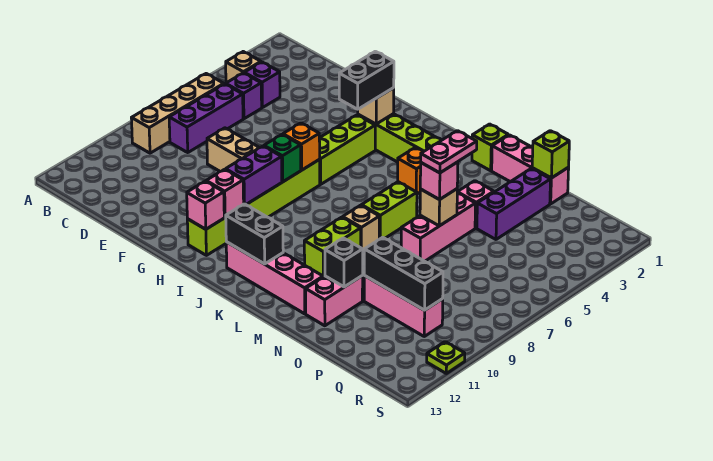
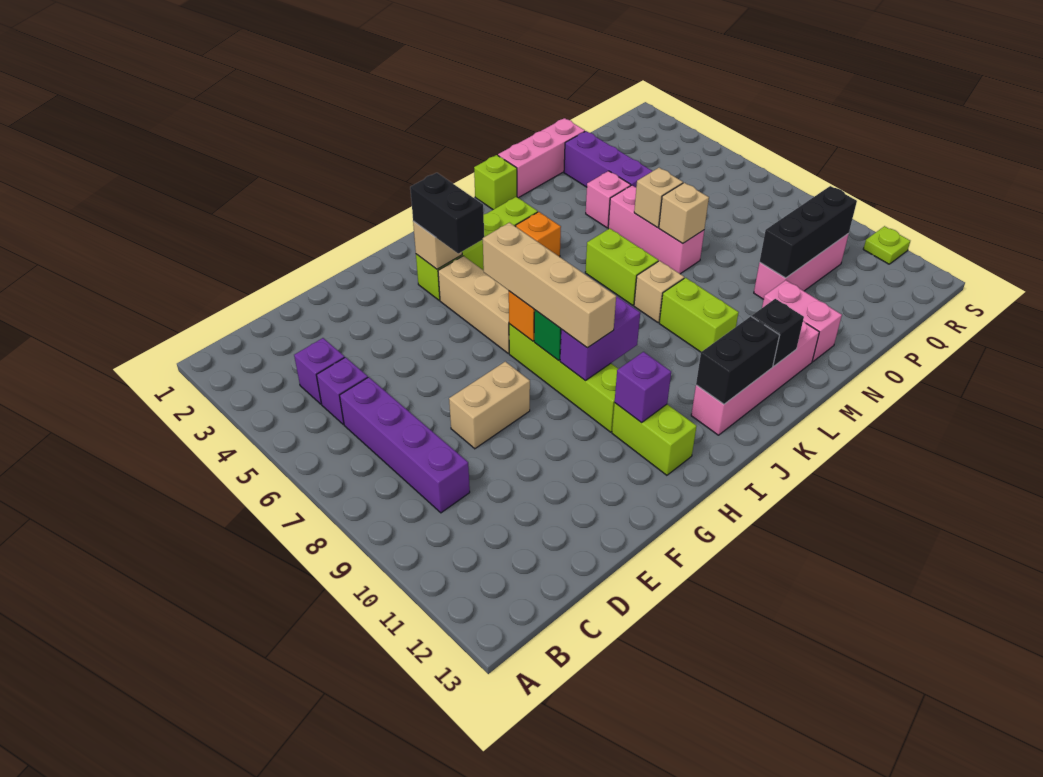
tan brick B4 level 1 -> tan brick N7 level 2
tan brick B6:B9 level 1 -> tan brick H6:H9 level 3
purple brick C6:C8 level 1 -> purple brick C6:C9 level 1
lime brick H4:H6 level 1 -> tan brick H4:H6 level 1
purple brick H9:H10 level 2 -> purple brick H9:I9 level 2
pink brick H11 level 2 -> purple brick H11 level 2
pink brick H12 level 2 -> none
pink plate N5:N6 level 4 -> none
pink brick N6 level 3 -> none
black brick N11 level 2 -> black brick L12 level 2
lime brick O1 level 2 -> none

